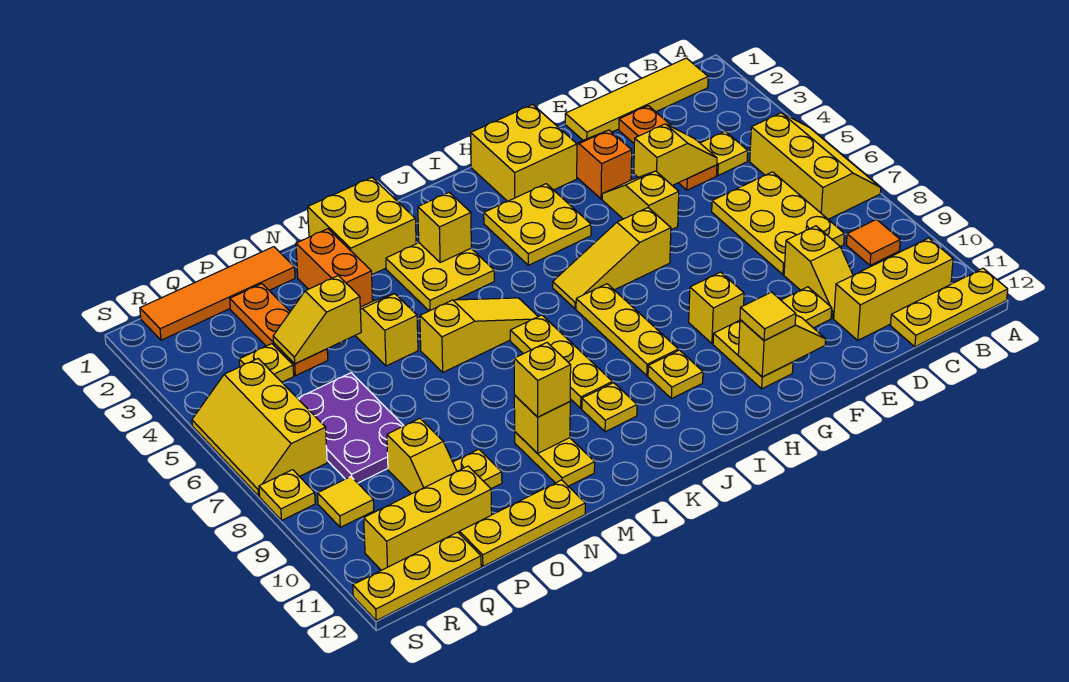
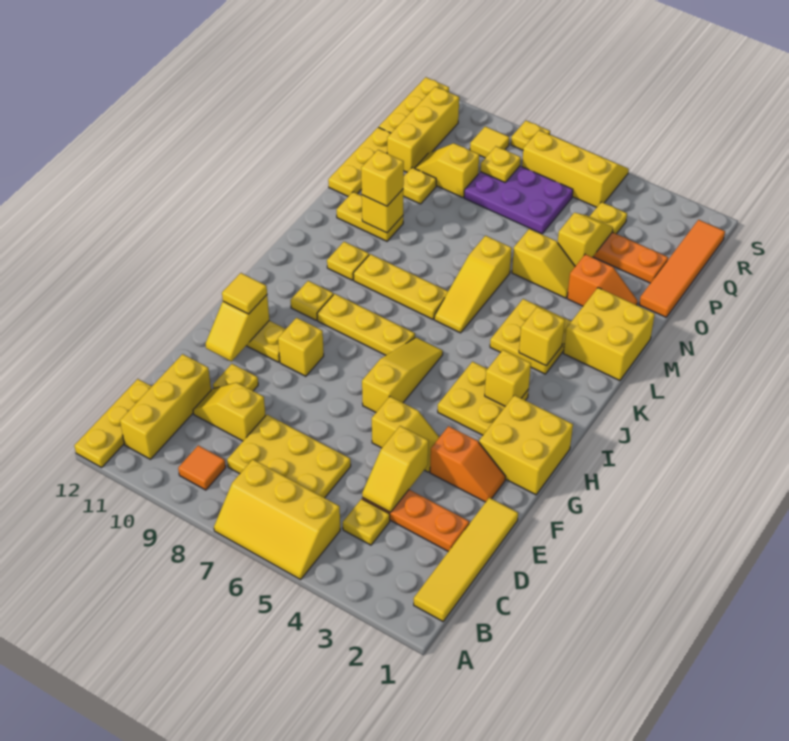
none -> yellow brick I3 level 2
orange brick N2:N3 level 1 -> orange slope N2:N3 level 1 top 3
none -> yellow plate Q8 level 2

